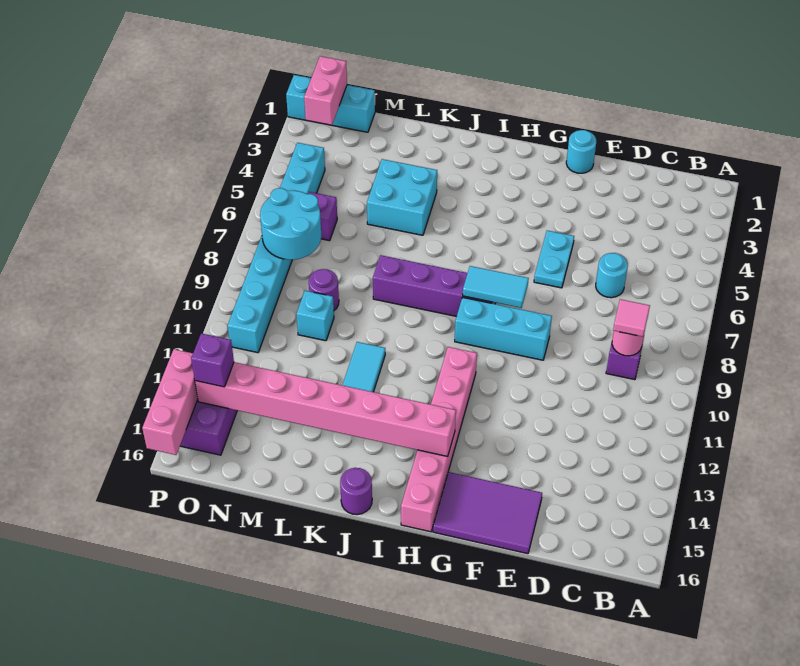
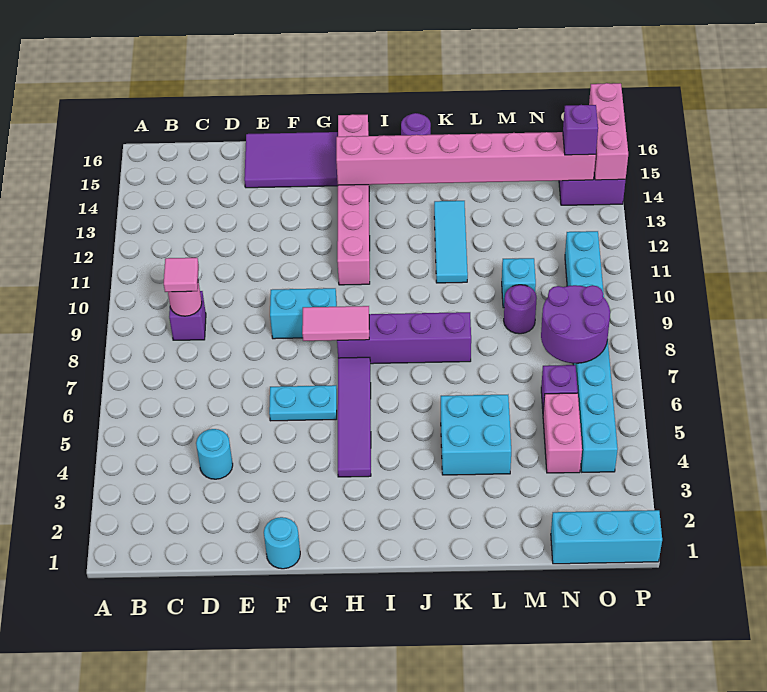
cyan round brick D6 level 1 -> cyan round brick D4 level 1
cyan plate F5:F6 level 1 -> cyan plate F6:G6 level 1
cyan brick F9:H9 level 1 -> cyan brick F9:G9 level 1
cyan tile G8:H8 level 2 -> pink tile G8:H8 level 2
none -> purple tile H4:H7 level 1
cyan round brick N7:O8 level 2 -> purple round brick N7:O8 level 2
pink brick O1:O2 level 2 -> pink brick N4:N5 level 1

